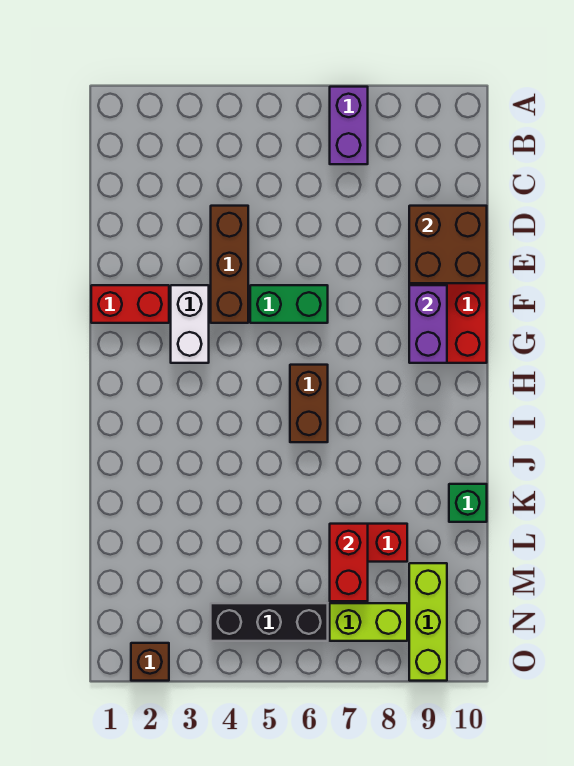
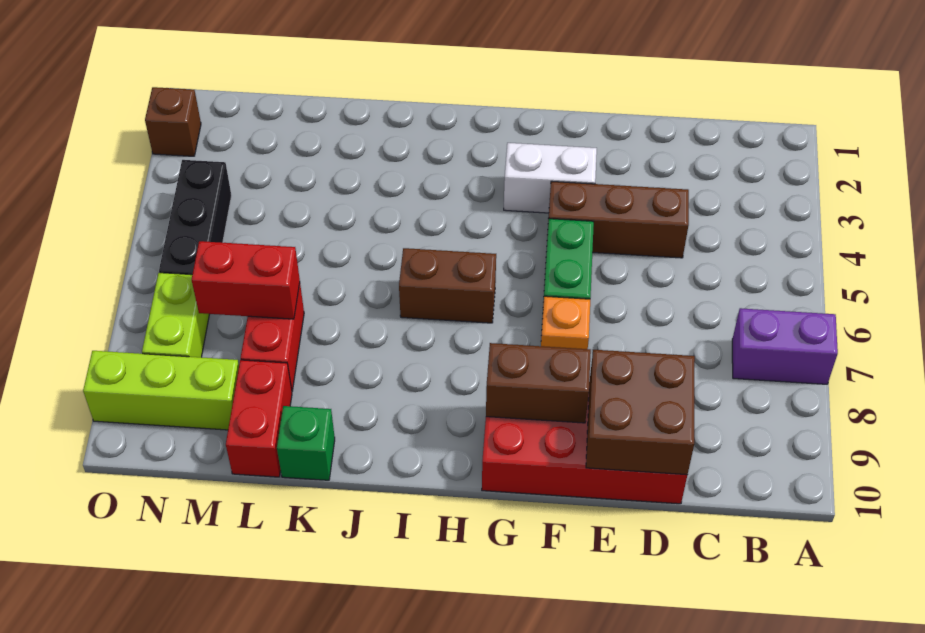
red brick F1:F2 level 1 -> red brick L9:L10 level 1
none -> orange brick F7 level 1
purple brick F9:G9 level 2 -> brown brick F9:G9 level 2

